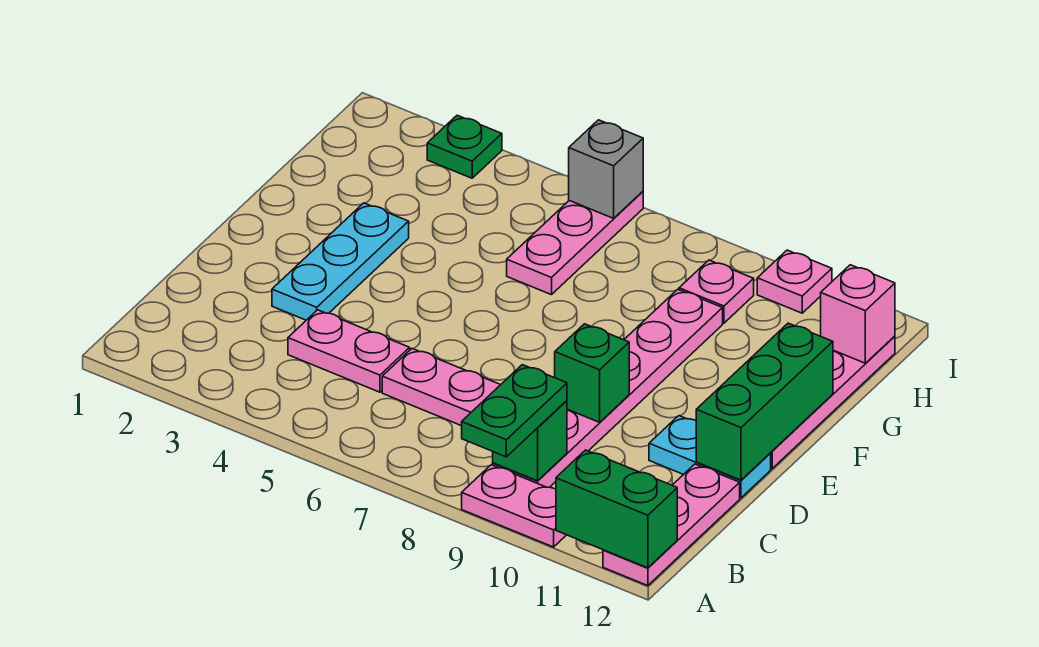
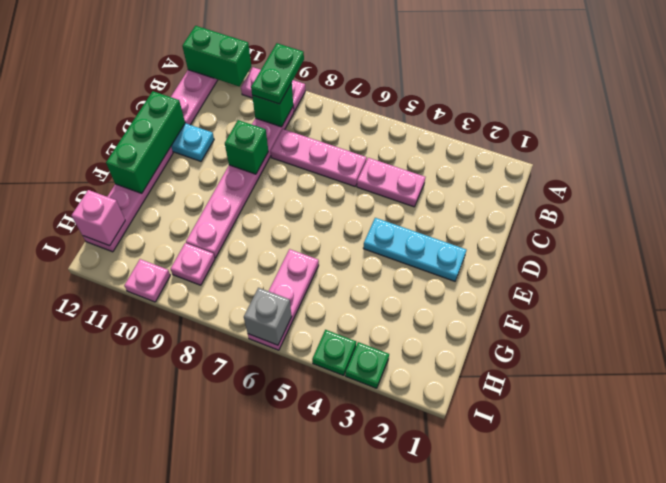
cyan plate D3:F3 level 1 -> cyan plate E2:E4 level 1
none -> green plate I4 level 1

